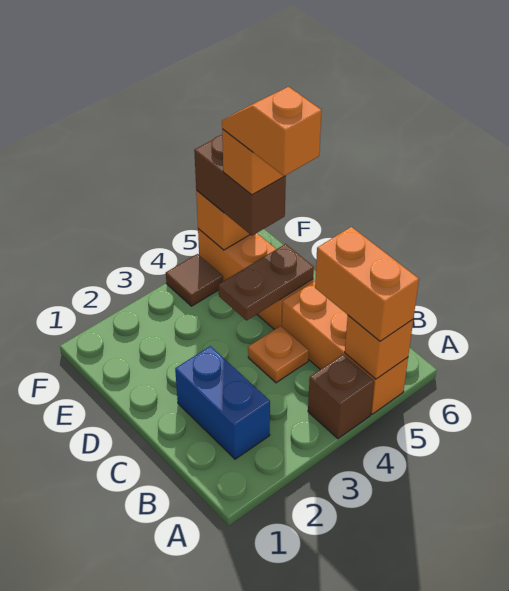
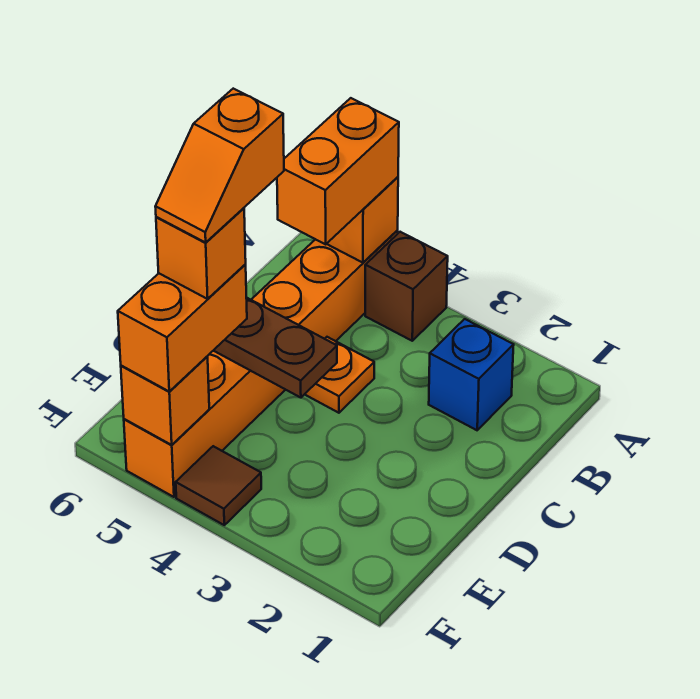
blue brick B2:C2 level 1 -> blue brick B2 level 1
brown brick E5:F5 level 3 -> orange brick E5:F5 level 3

